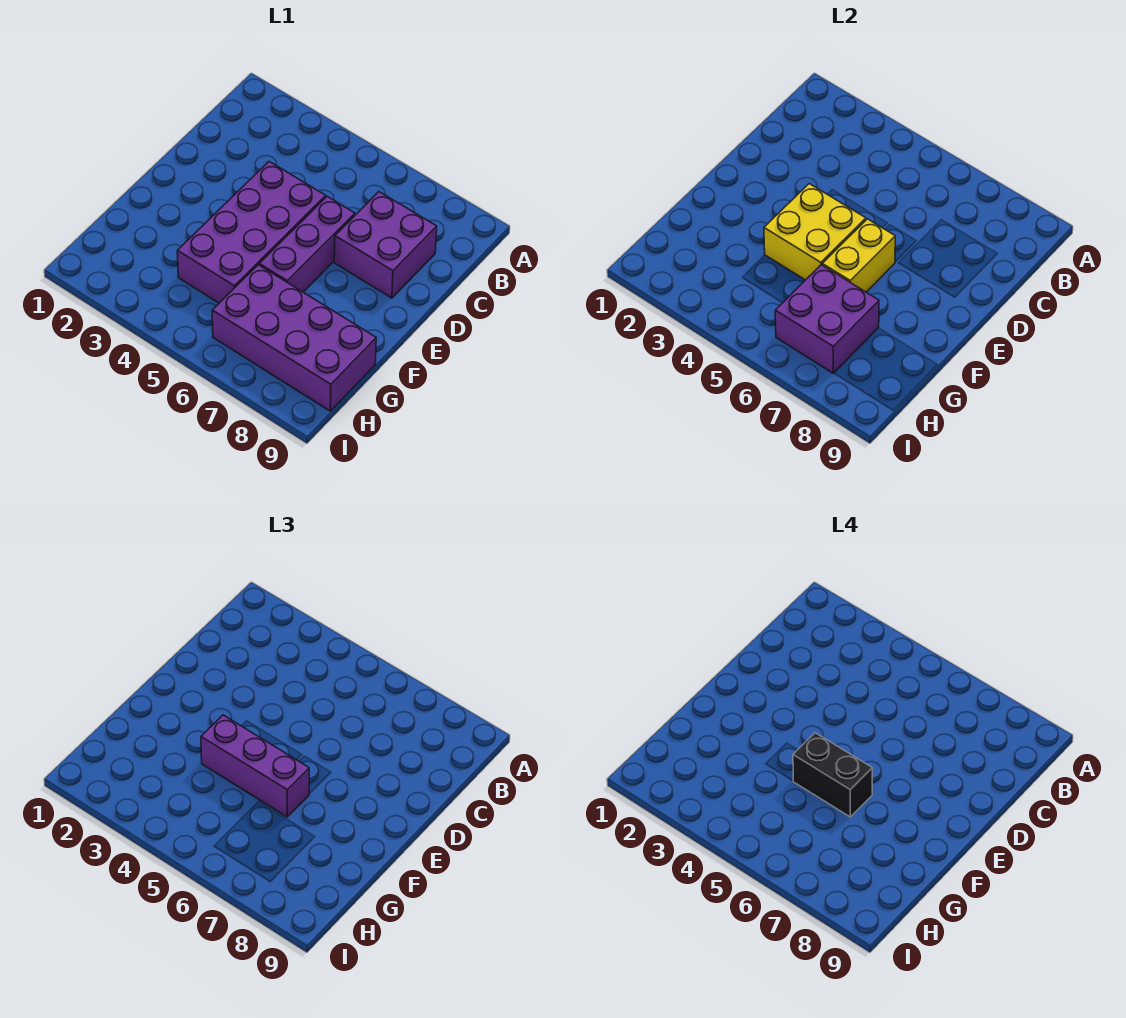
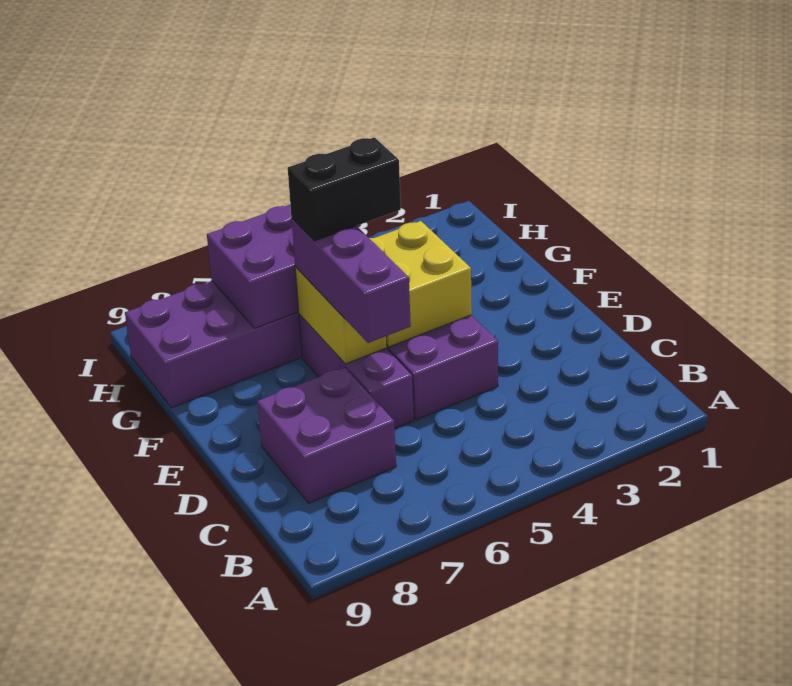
purple brick F4:F6 level 3 -> purple brick D6:F6 level 3

